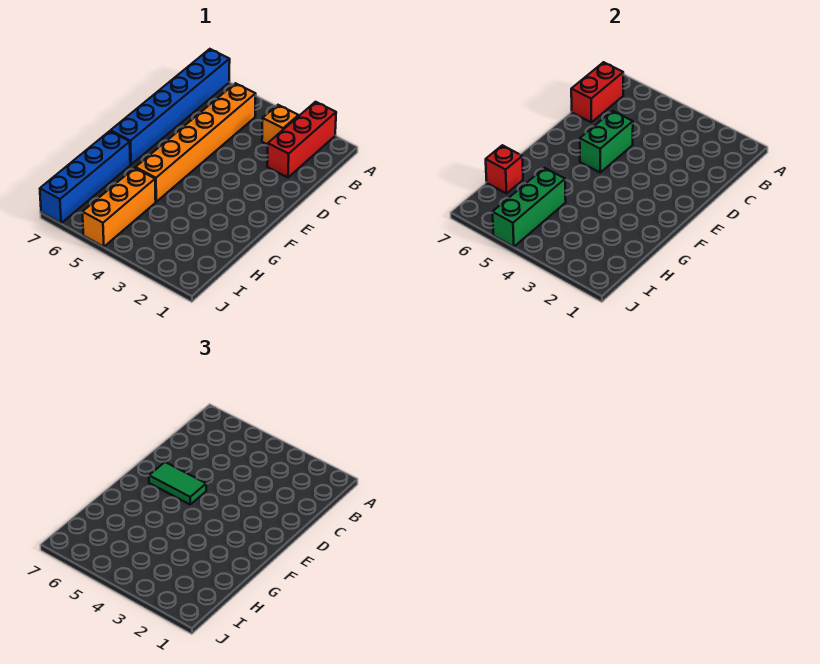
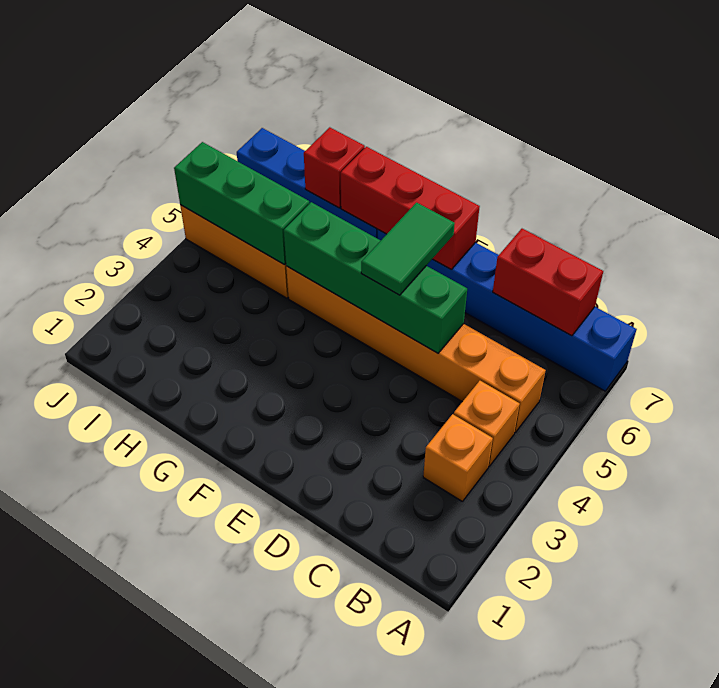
red brick A2:C2 level 1 -> red brick E7:G7 level 2
none -> orange brick B4 level 1
green brick D5:E5 level 2 -> green brick D5:G5 level 2

